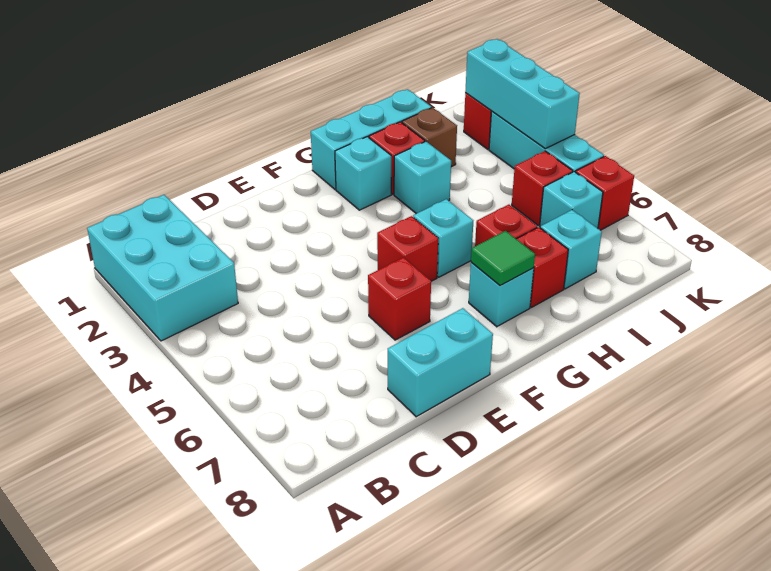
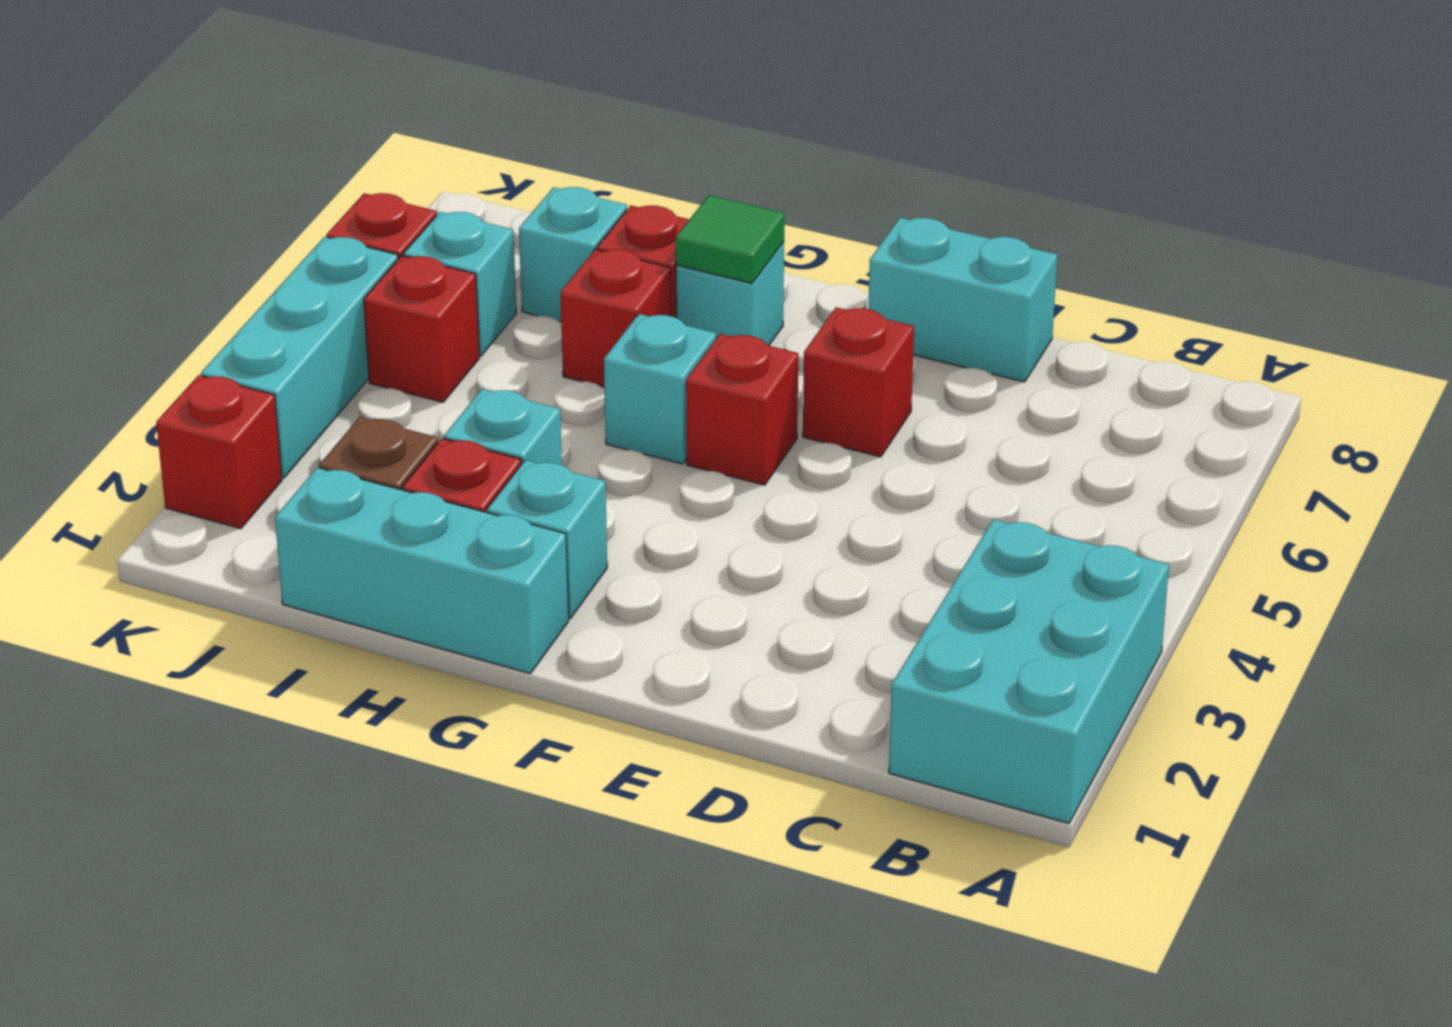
cyan brick K2:K4 level 2 -> none

